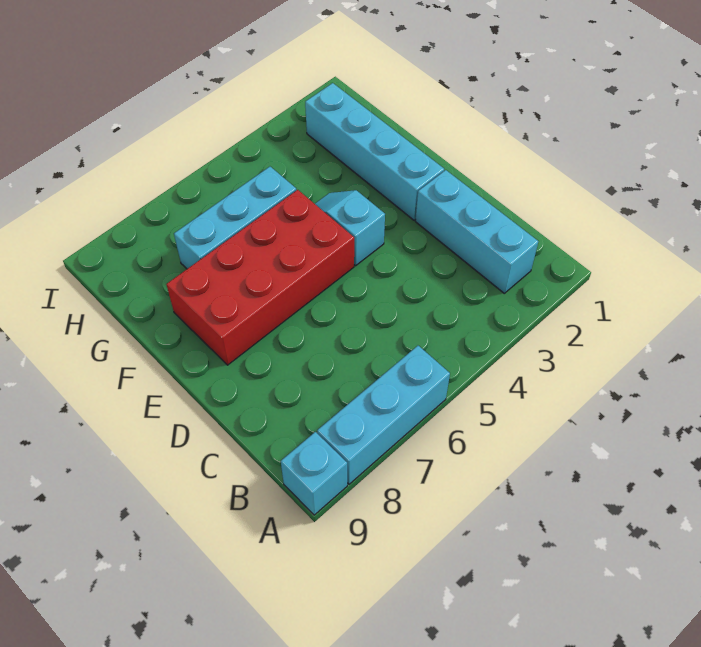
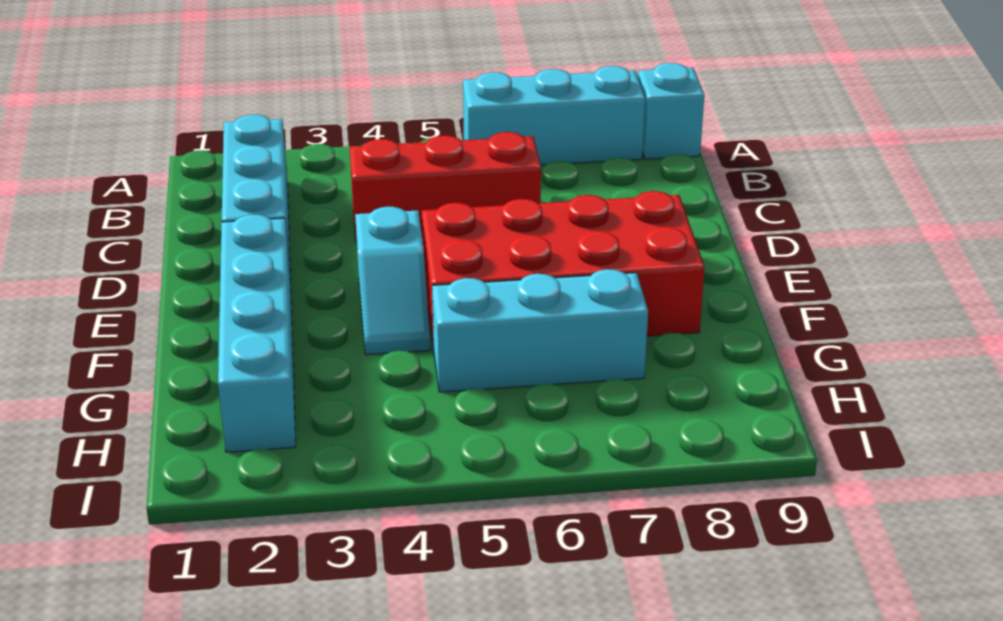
none -> red brick C4:C6 level 1

